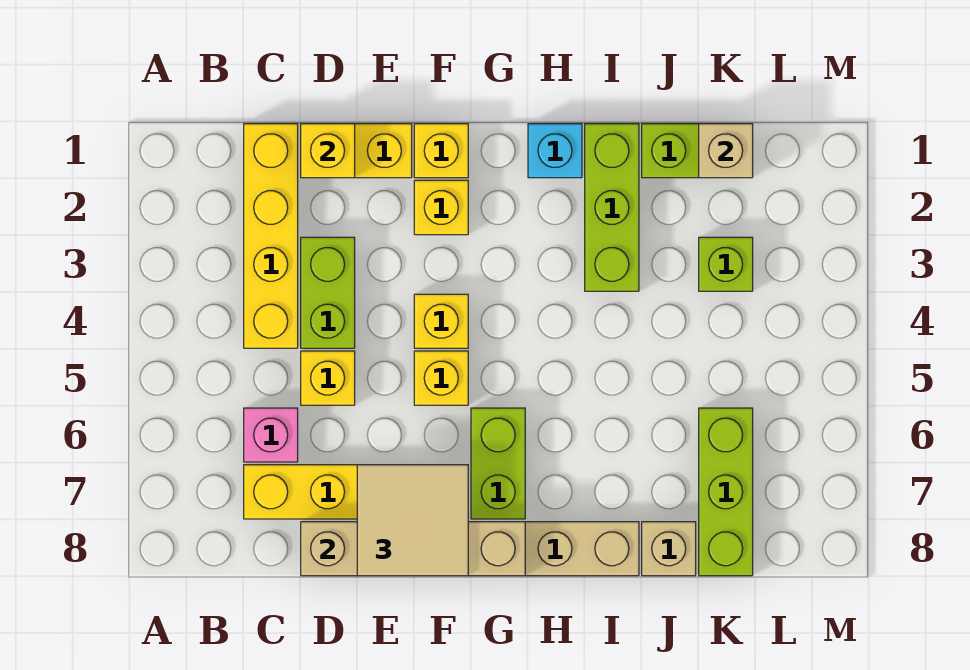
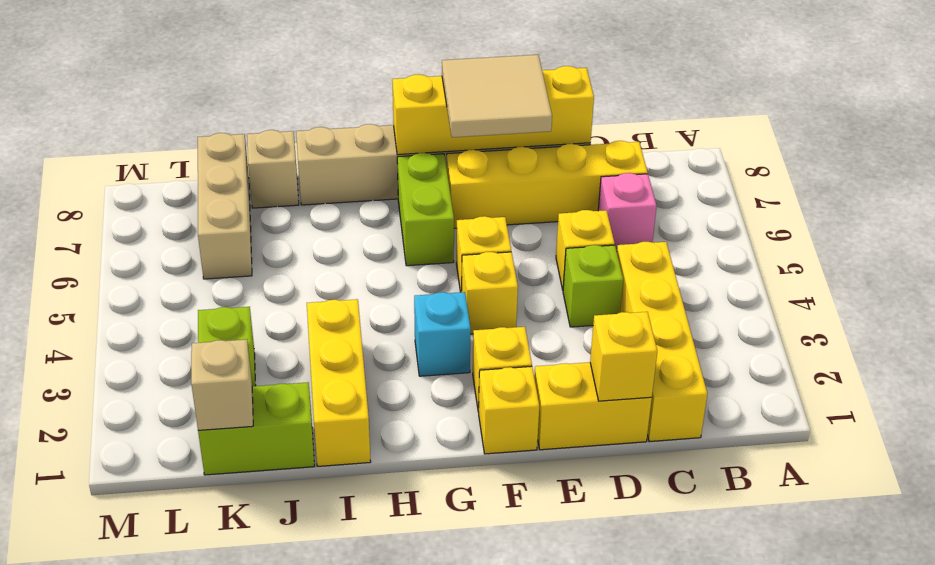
lime brick D3:D4 level 1 -> lime brick D4 level 1
tan brick D8:G8 level 2 -> yellow brick D8:G8 level 2
cyan brick H1 level 1 -> cyan brick G3 level 1
lime brick I1:I3 level 1 -> yellow brick I1:I3 level 1
lime brick K6:K8 level 1 -> tan brick K6:K8 level 1

